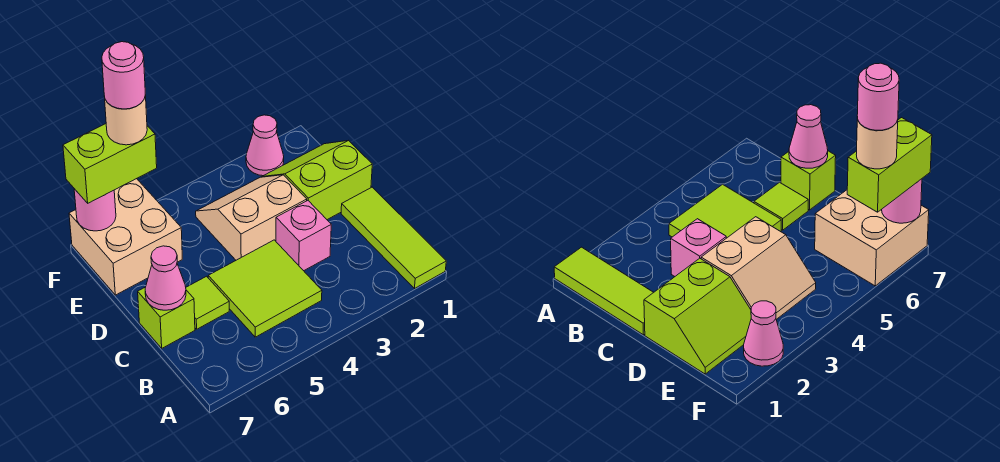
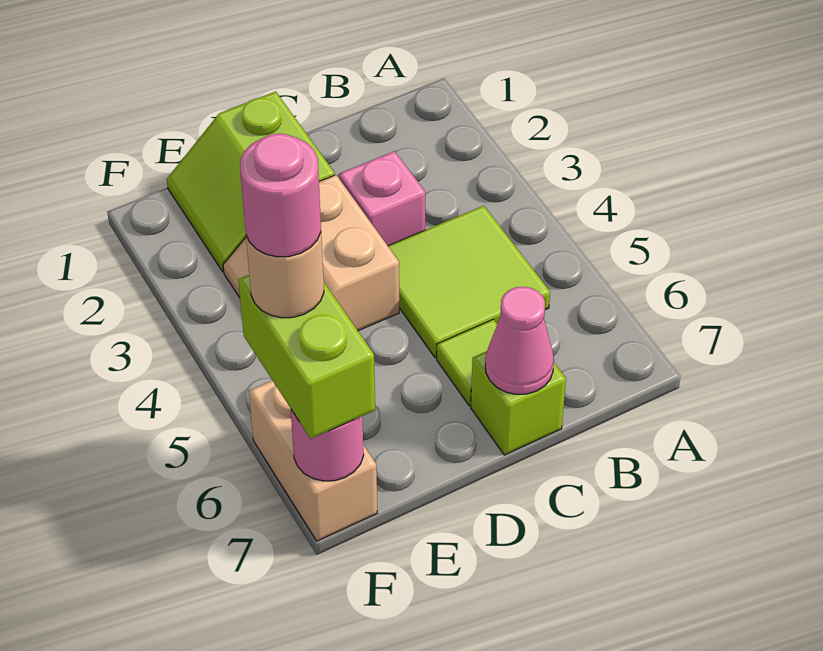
lime tile A1:C1 level 1 -> none
tan brick E6:F7 level 1 -> tan brick F6:F7 level 1
pink cone F2 level 1 -> none

